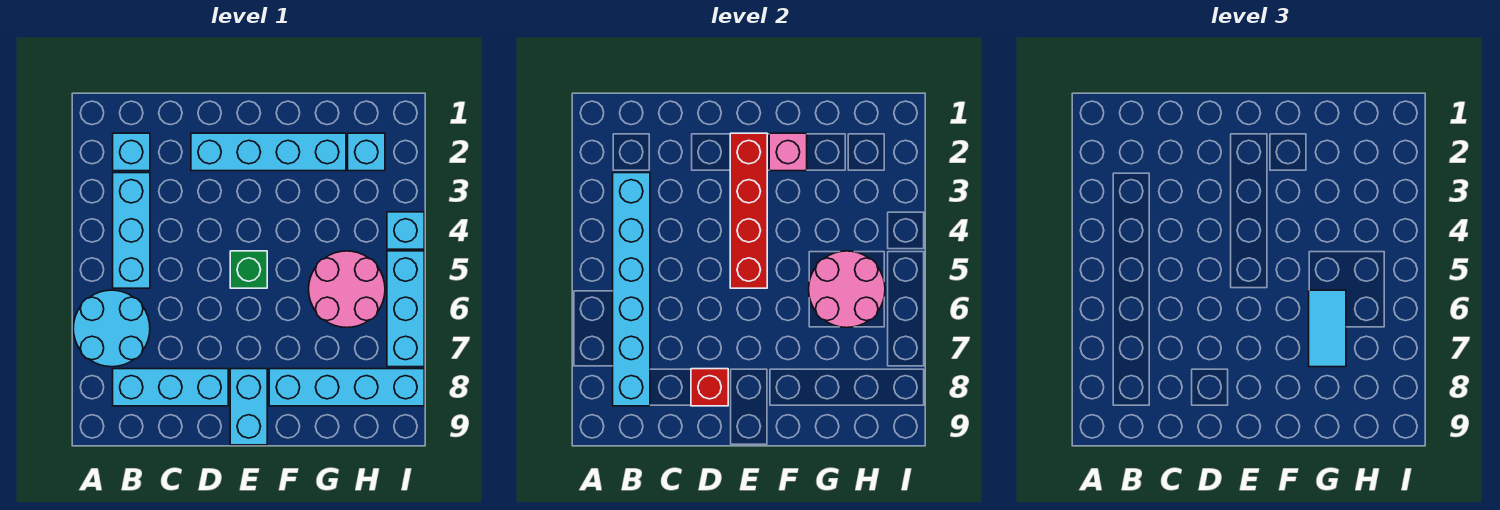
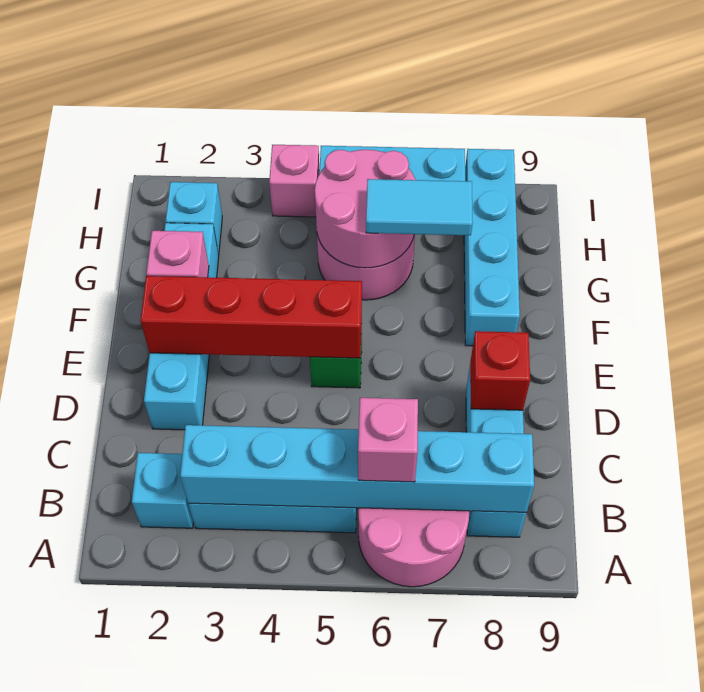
cyan round brick A6:B7 level 1 -> pink round brick A6:B7 level 1
none -> pink brick B6 level 3
cyan brick E8:E9 level 1 -> none
cyan brick I4 level 1 -> pink brick I4 level 1

